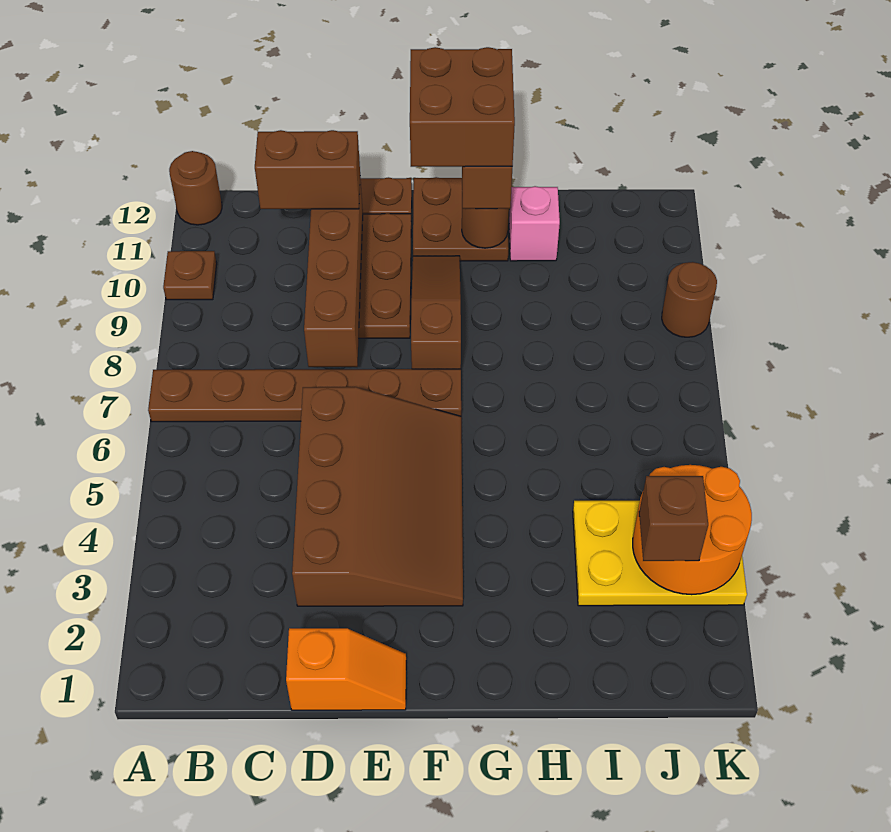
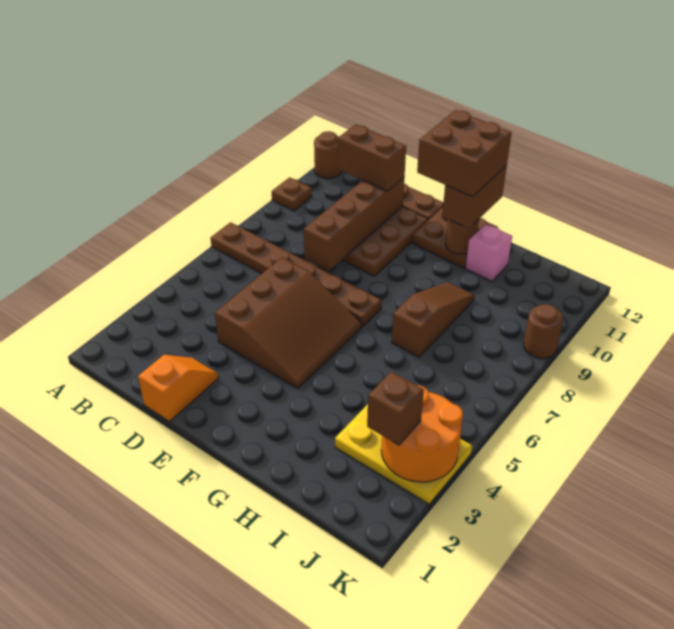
orange slope D1:E1 level 1 top D -> orange slope D1:D2 level 1 top 1
brown slope D3:F6 level 1 top D -> brown slope D4:F6 level 1 top D
brown slope F8:F10 level 1 top 8 -> brown slope H7:H9 level 1 top 7

